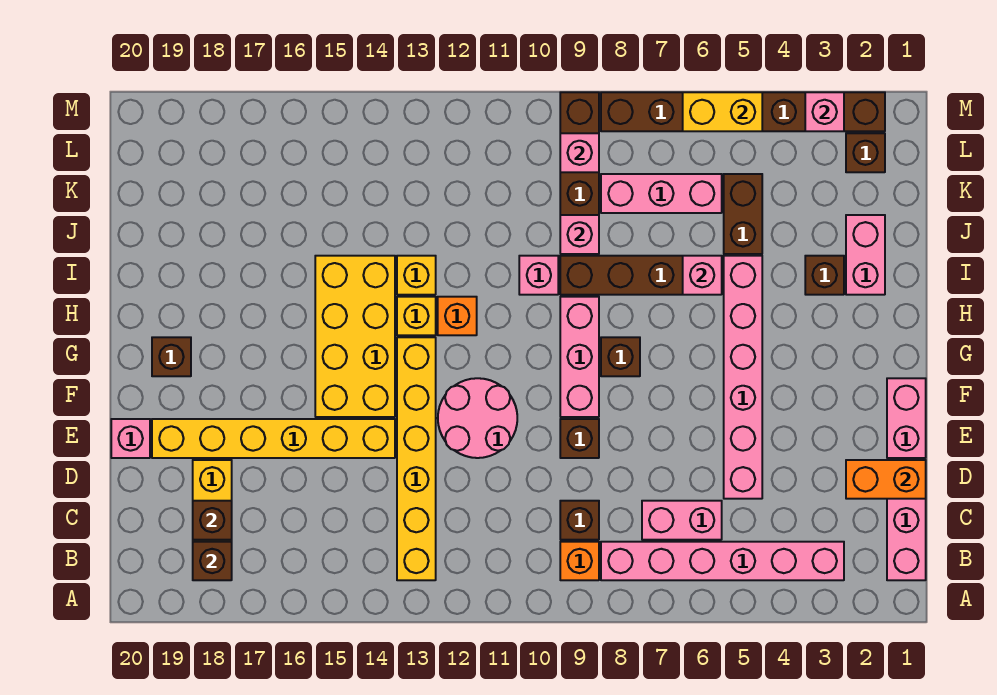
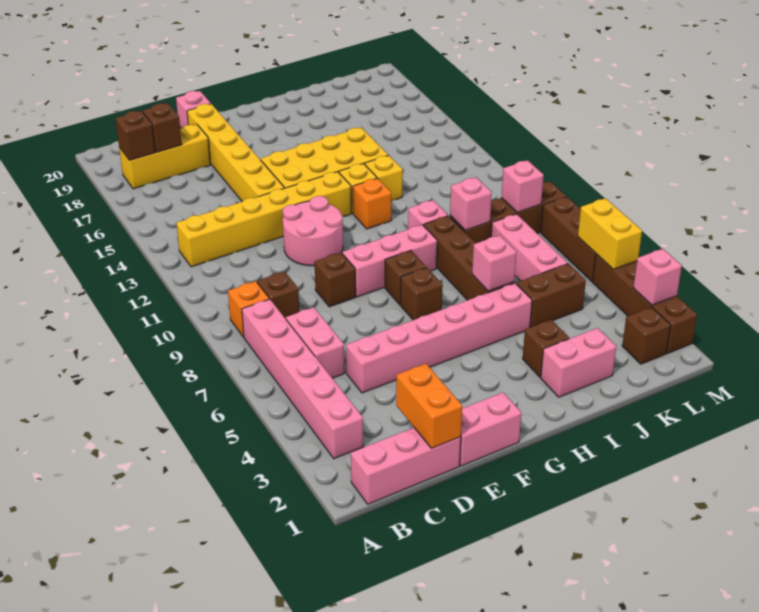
brown brick G19 level 1 -> brown brick G7 level 1

